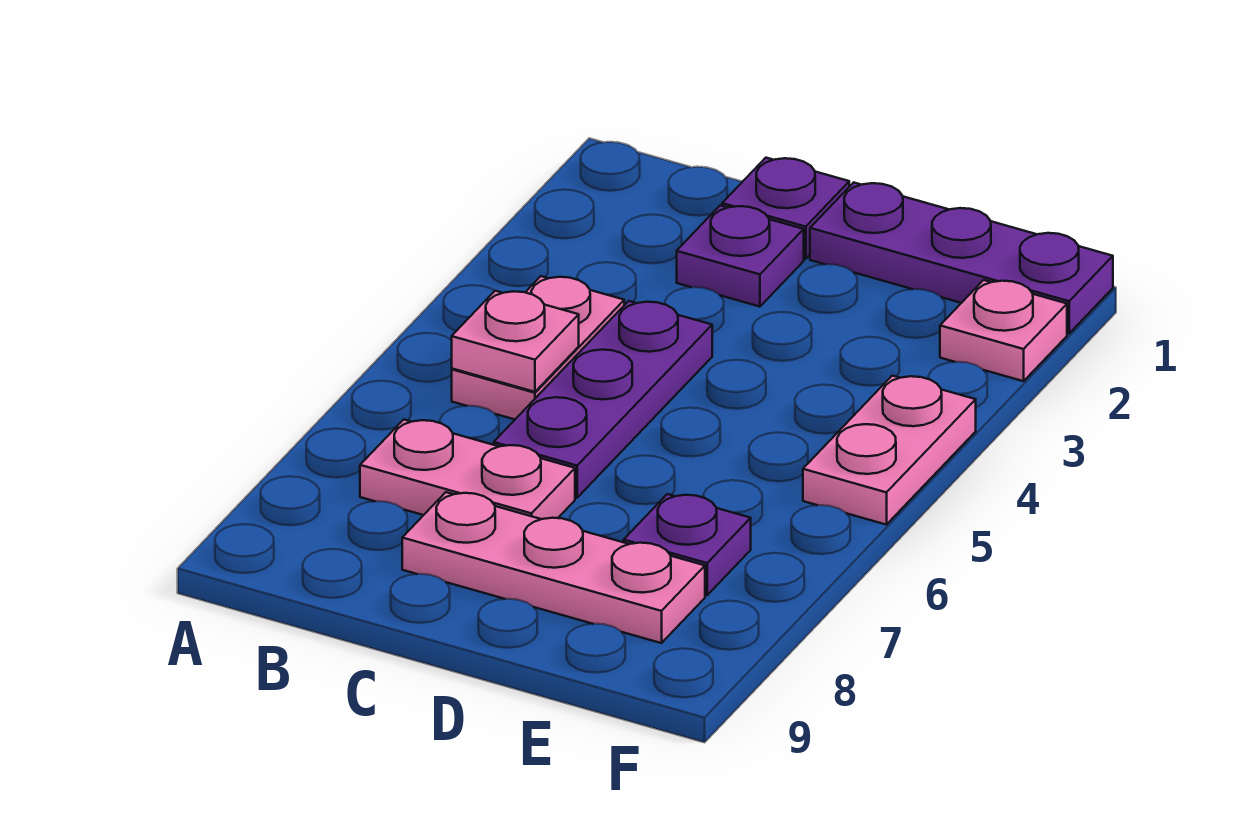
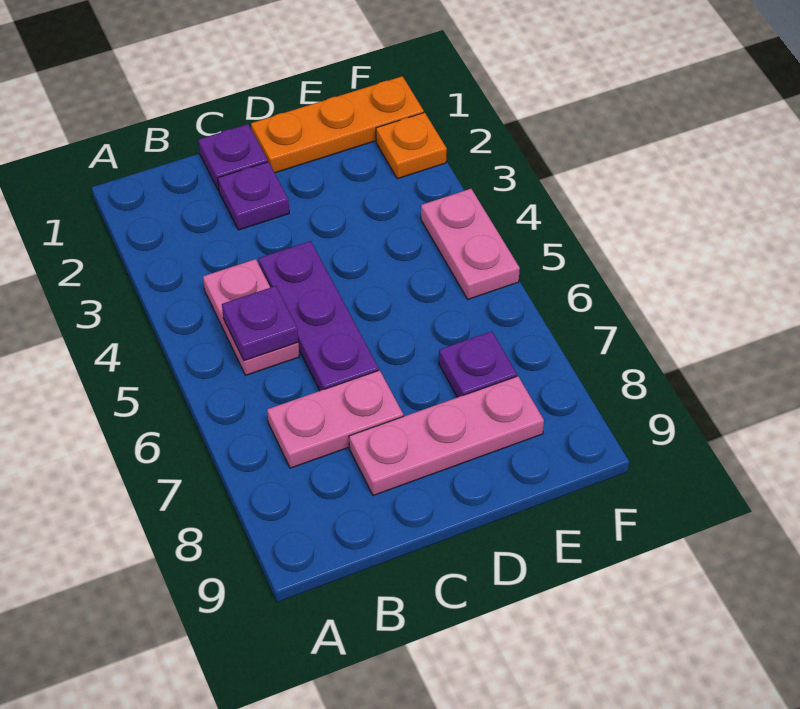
pink plate B5 level 2 -> purple plate B5 level 2
purple plate D1:F1 level 1 -> orange plate D1:F1 level 1
pink plate F2 level 1 -> orange plate F2 level 1

